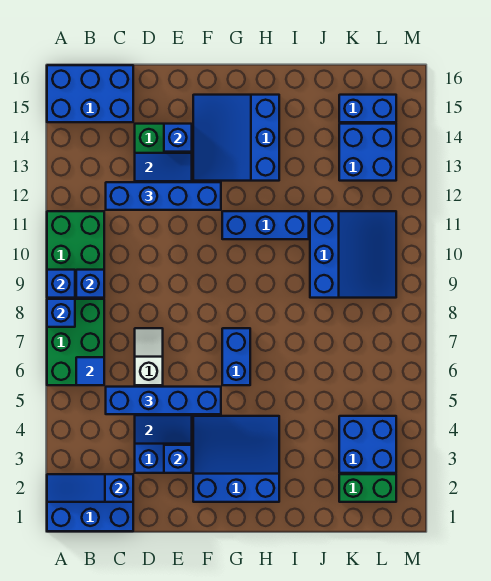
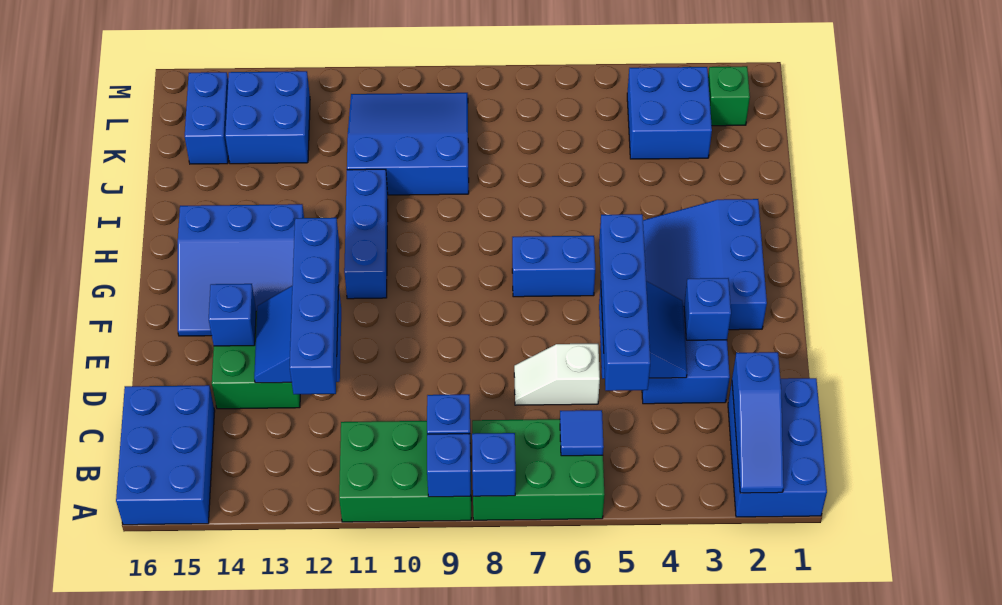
green brick K2:L2 level 1 -> green brick L2 level 1

